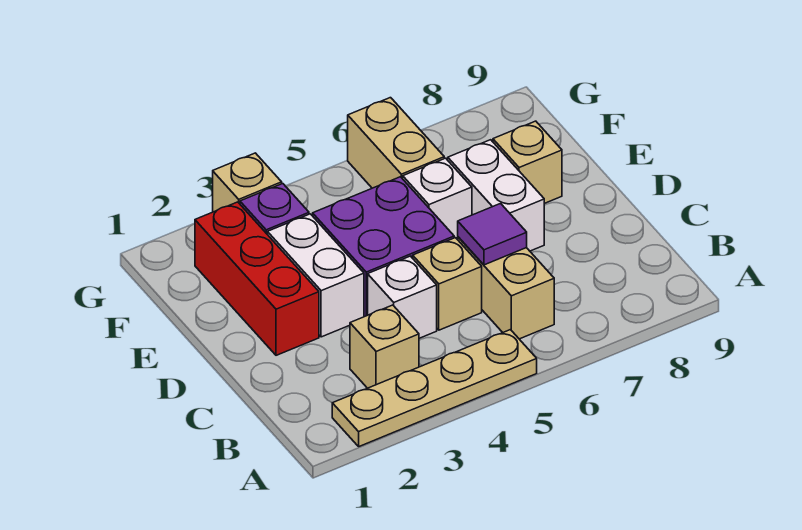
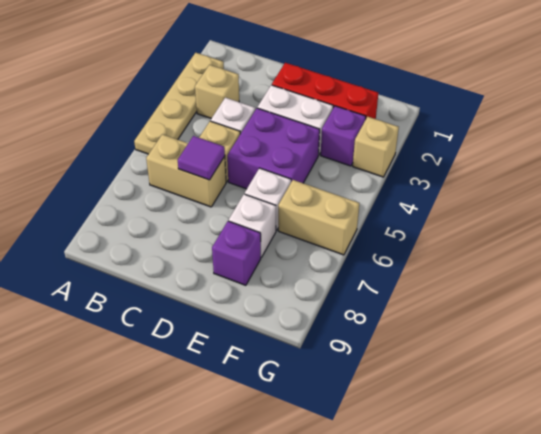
white brick D7:E7 level 1 -> white brick E7 level 1
tan brick E8 level 1 -> purple brick E8 level 1

